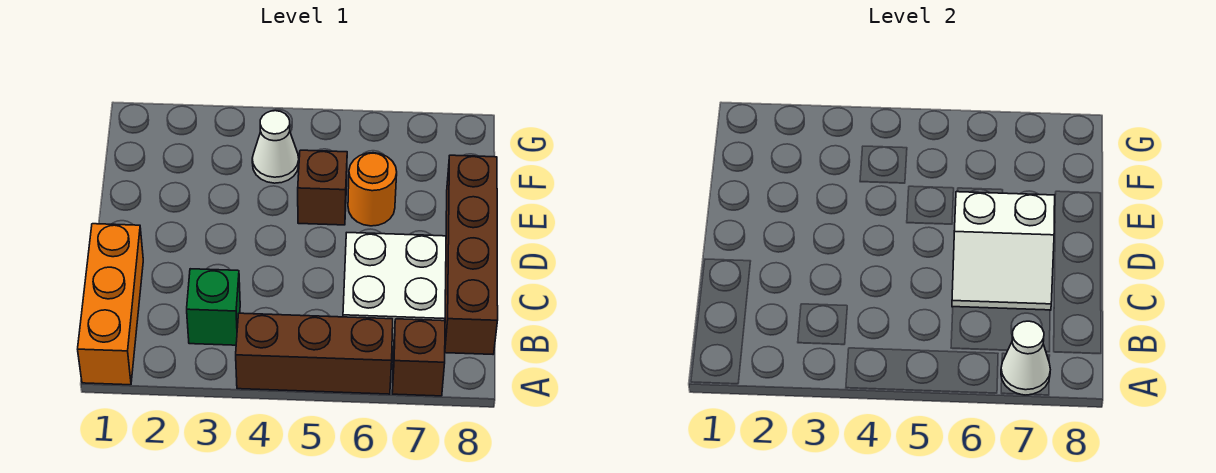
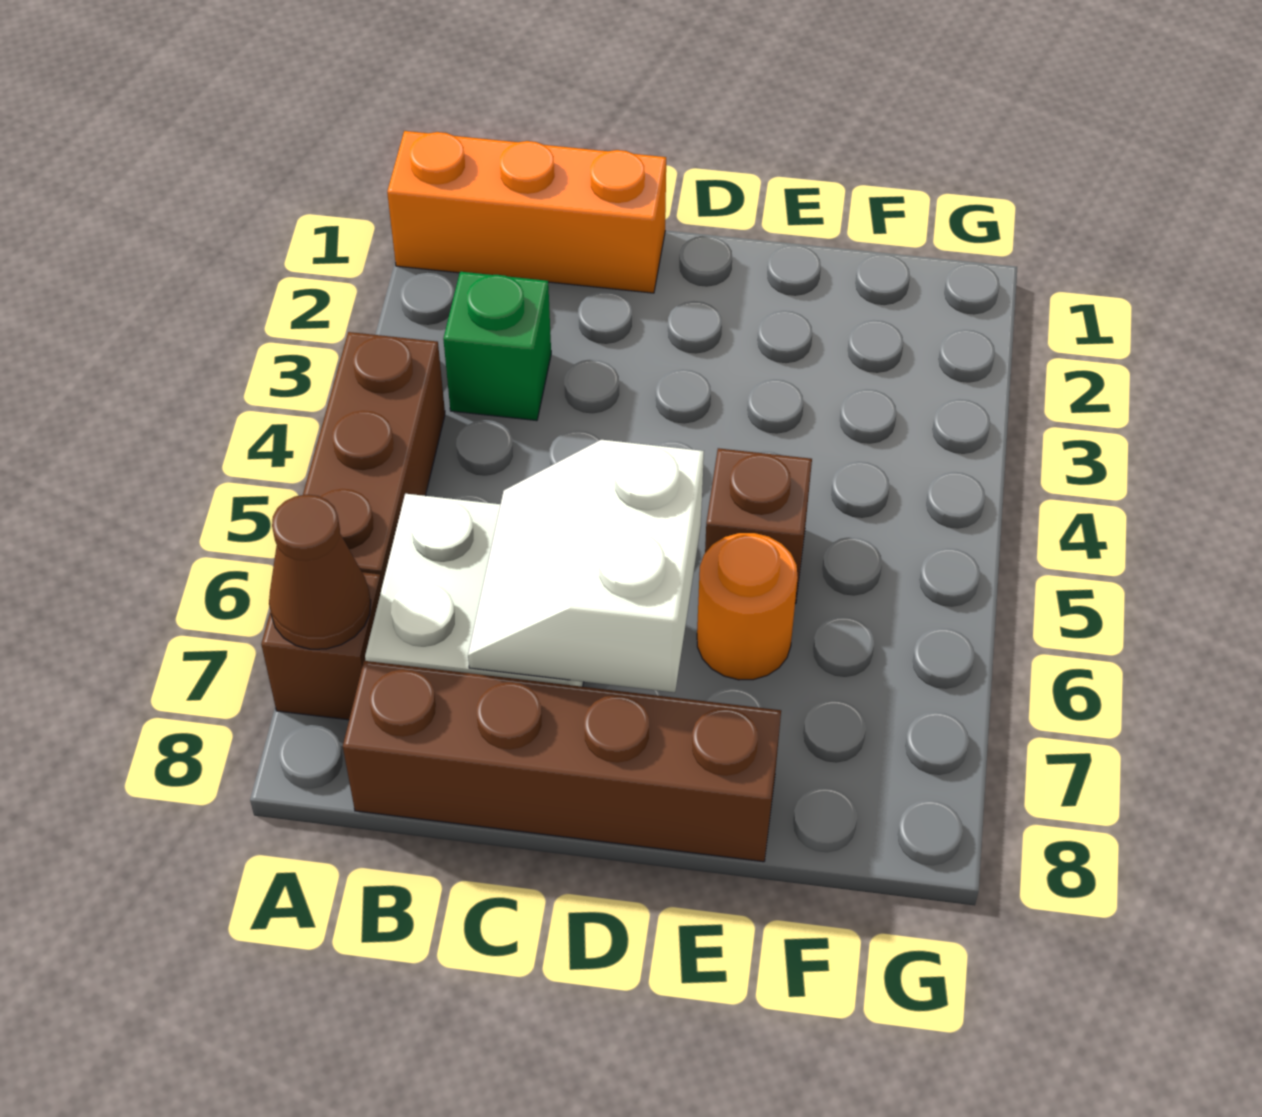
white cone A7 level 2 -> brown cone A7 level 2
white cone F4 level 1 -> none

